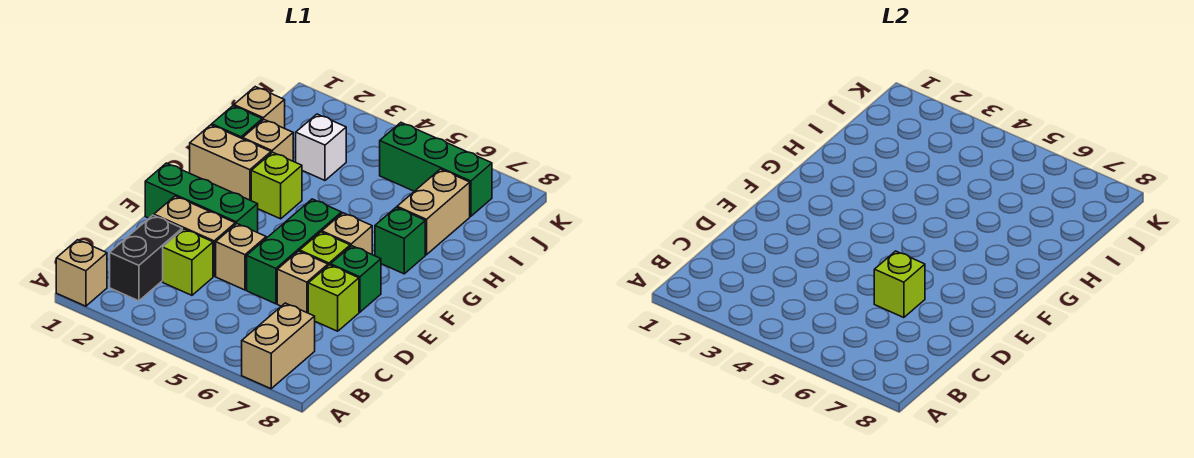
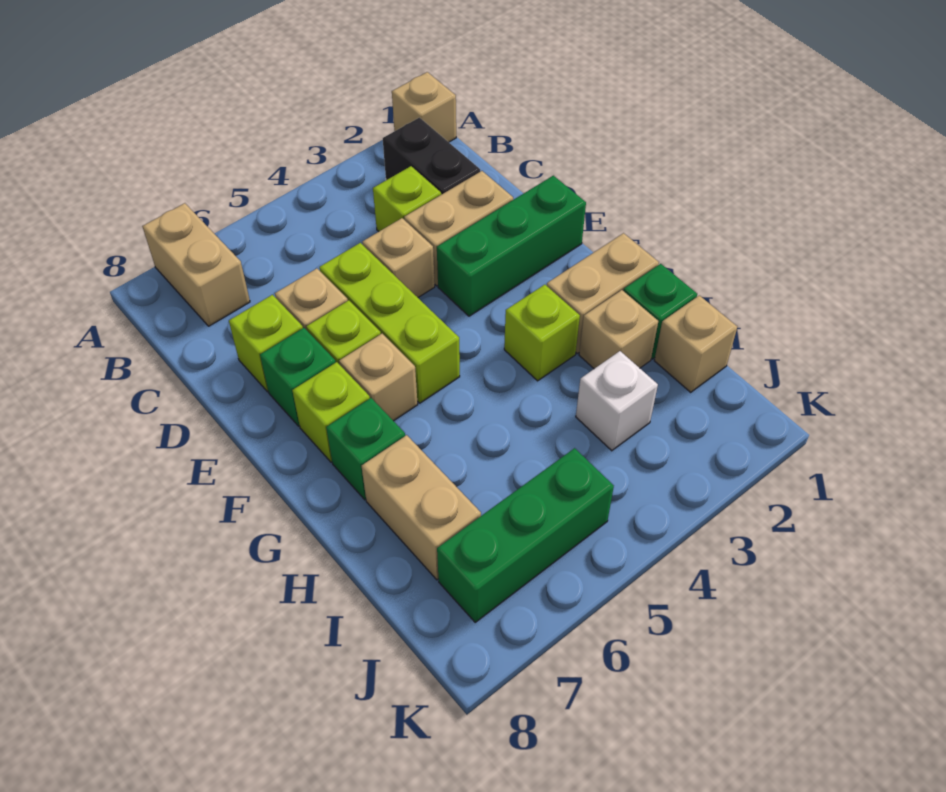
green brick D5:F5 level 1 -> lime brick D5:F5 level 1
lime brick D6 level 2 -> lime brick F7 level 1

